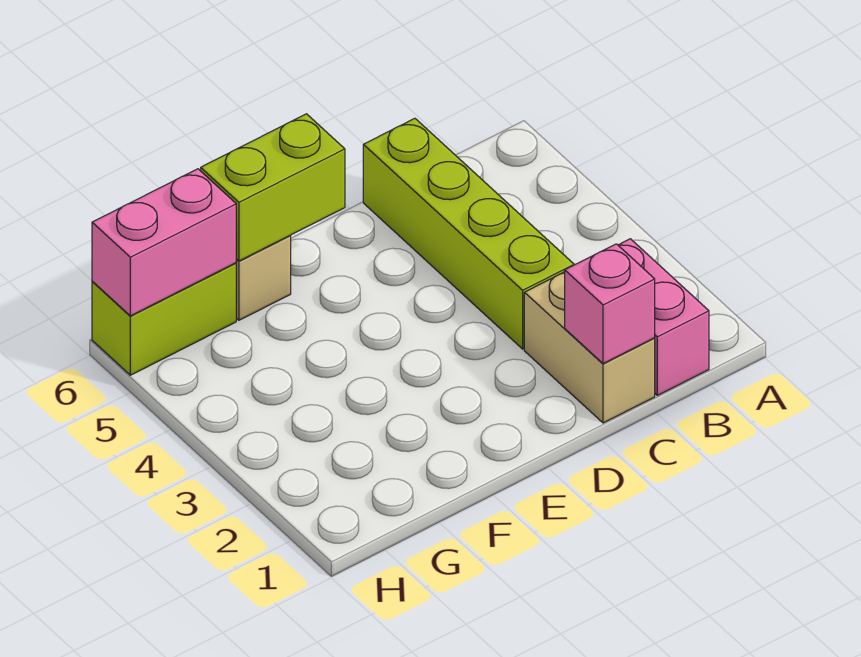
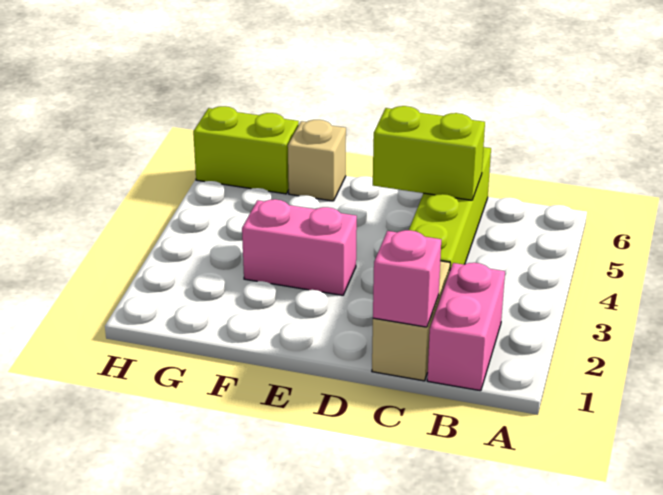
lime brick E6:F6 level 2 -> lime brick C5:D5 level 2
pink brick G6:H6 level 2 -> pink brick E3:F3 level 1

